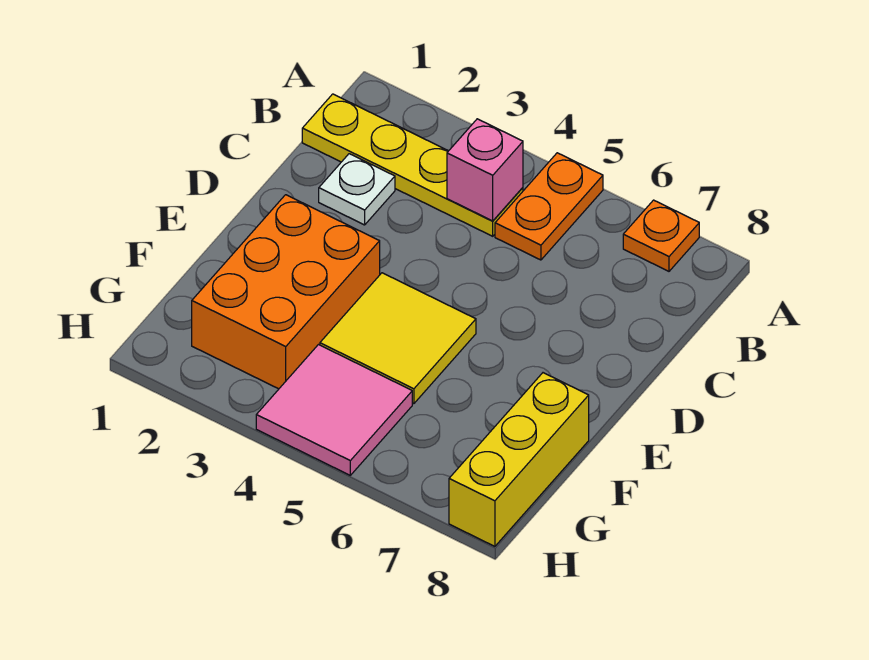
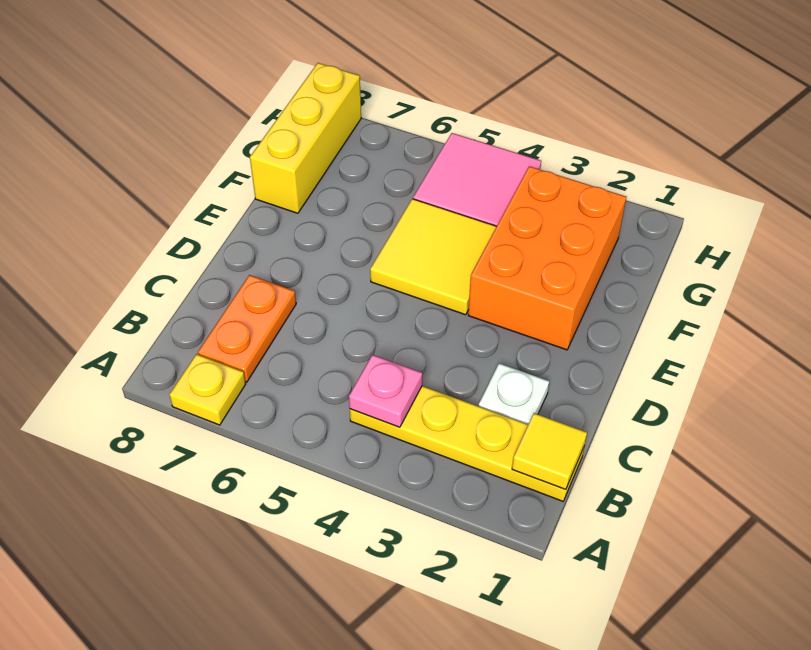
orange plate A5:B5 level 1 -> orange plate B7:C7 level 1
orange plate A7 level 1 -> yellow plate A7 level 1
none -> yellow tile B1 level 2
pink brick B4 level 2 -> pink plate B4 level 2

